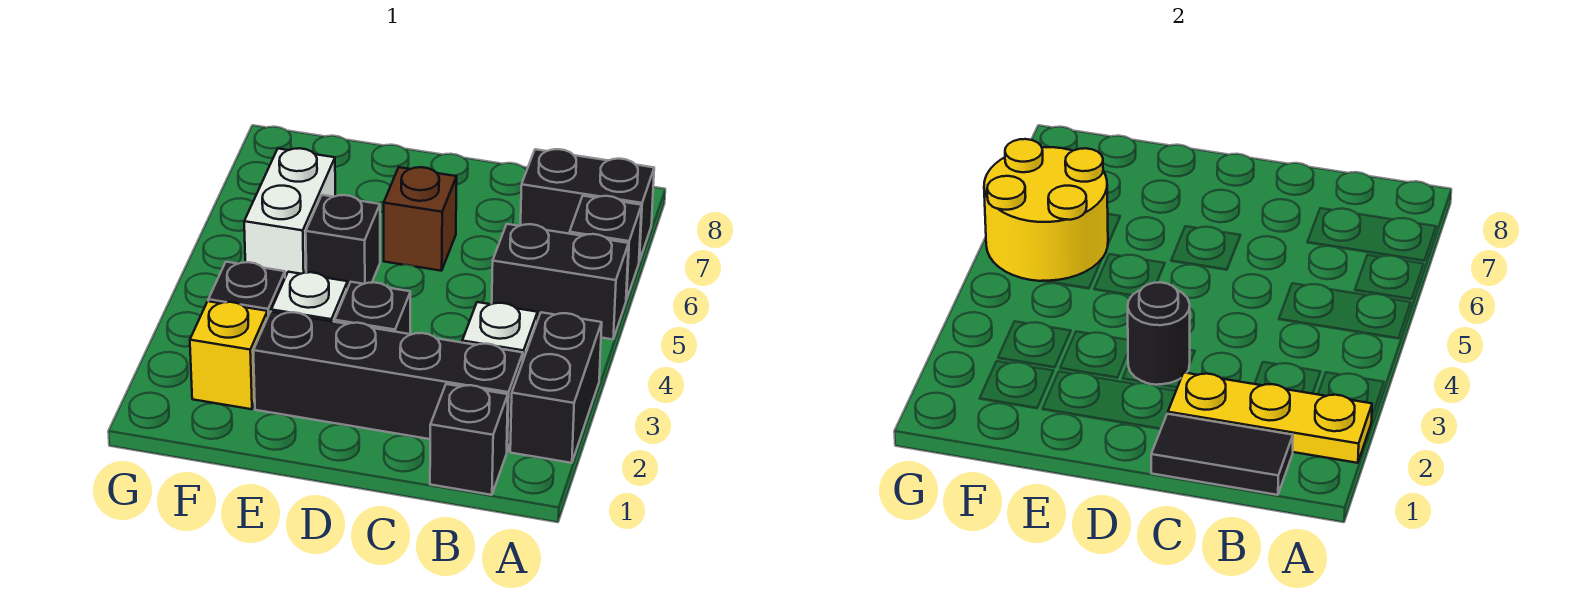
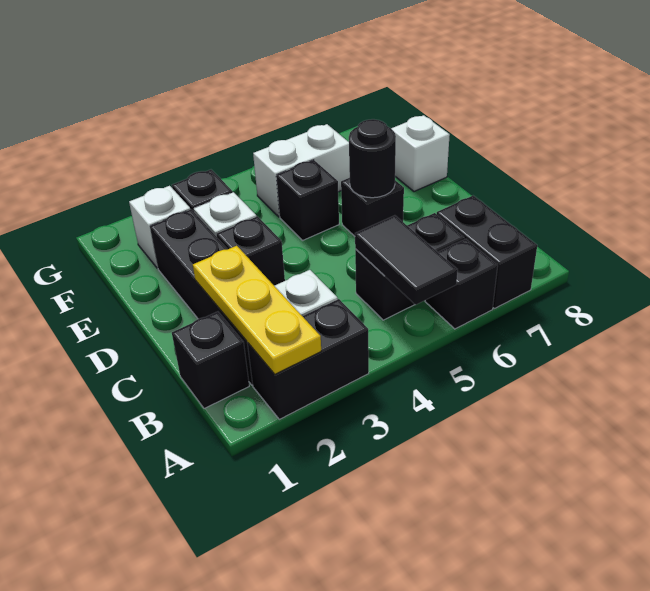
black brick A5:B5 level 1 -> black brick B5:B6 level 1
black tile B1:C1 level 2 -> black tile A5:B5 level 2
black round brick D3 level 2 -> black round brick D6 level 2
brown brick D6 level 1 -> black brick D6 level 1
none -> white brick E8 level 1
yellow brick F2 level 1 -> white brick F2 level 1
yellow round brick F5:G6 level 2 -> none

